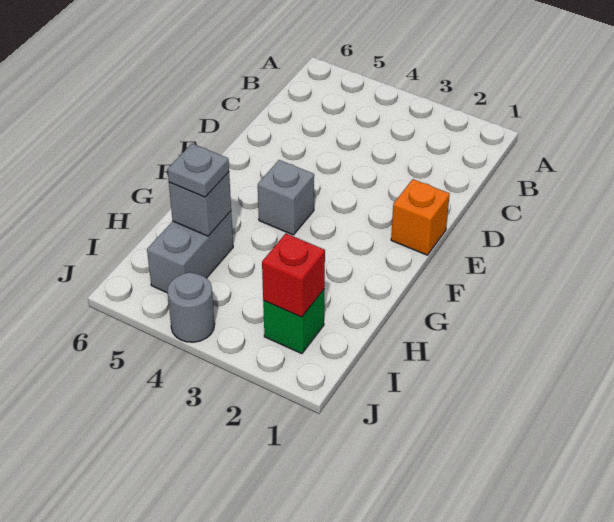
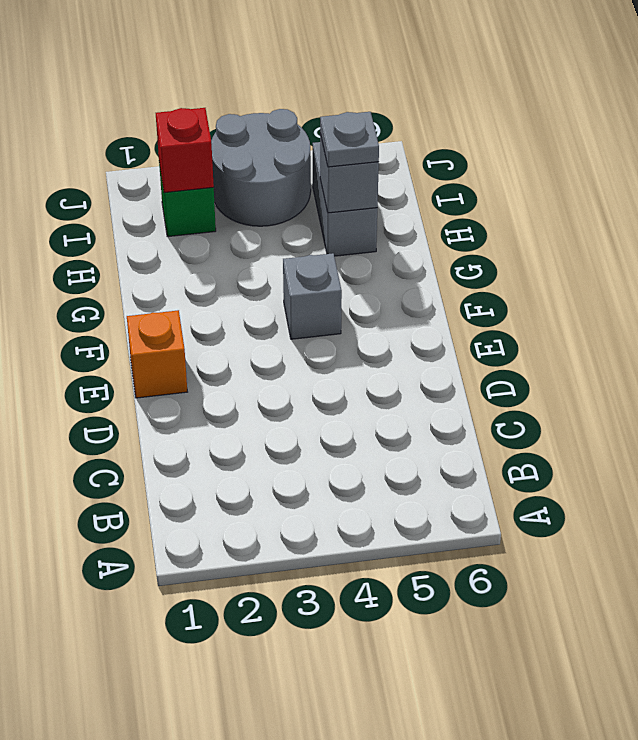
grey round brick J4 level 1 -> grey round brick I3:J4 level 1

